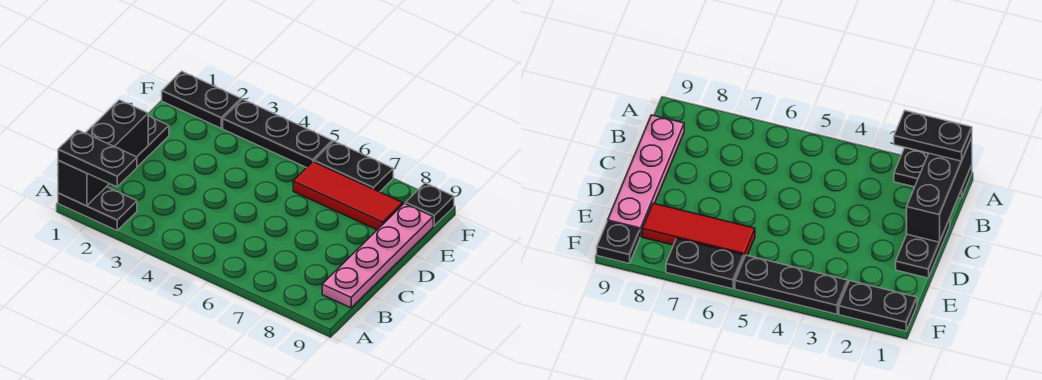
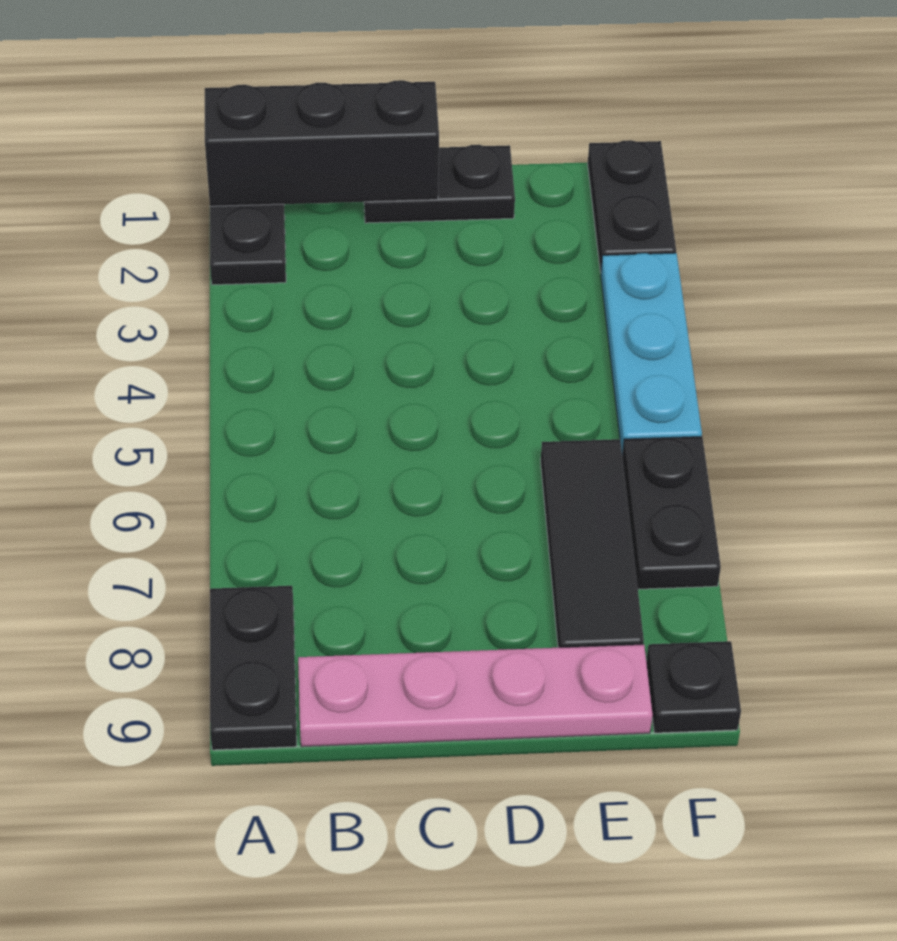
black plate A1:A2 level 3 -> black plate A8:A9 level 1
red tile E6:E8 level 1 -> black tile E6:E8 level 1
black plate F3:F5 level 1 -> cyan plate F3:F5 level 1

